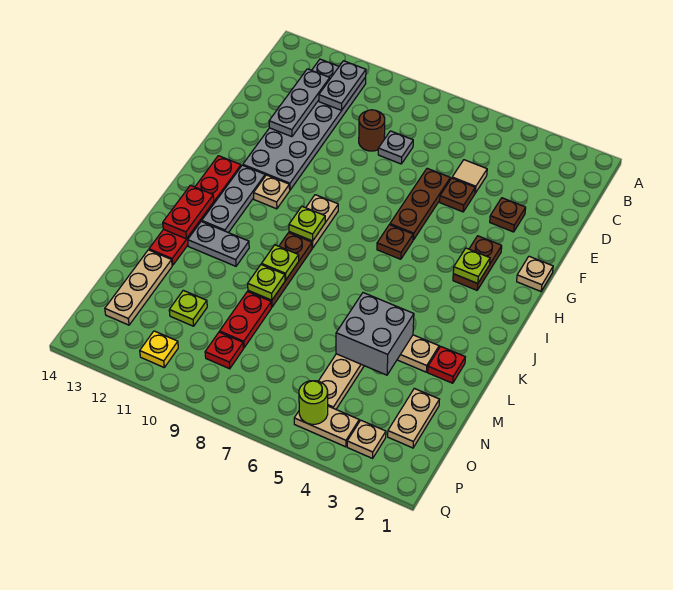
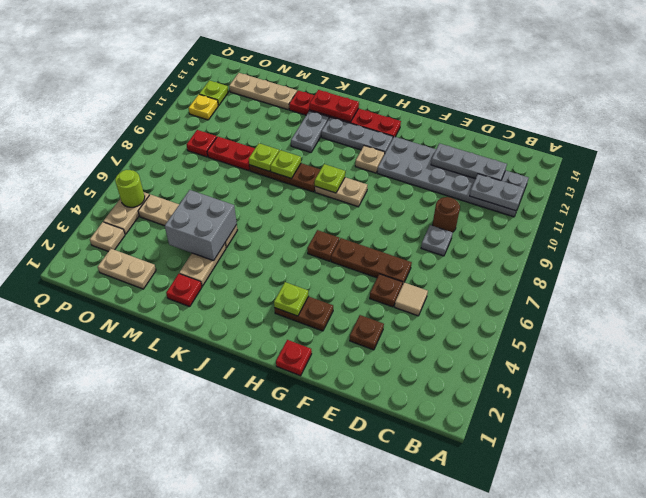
tan plate G1 level 1 -> red plate G1 level 1
lime plate N11 level 1 -> lime plate P12 level 1

